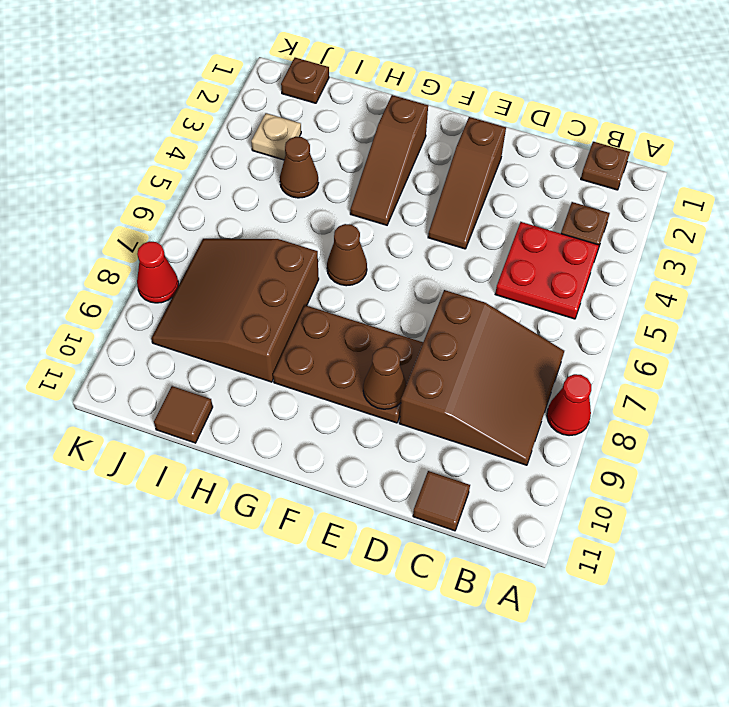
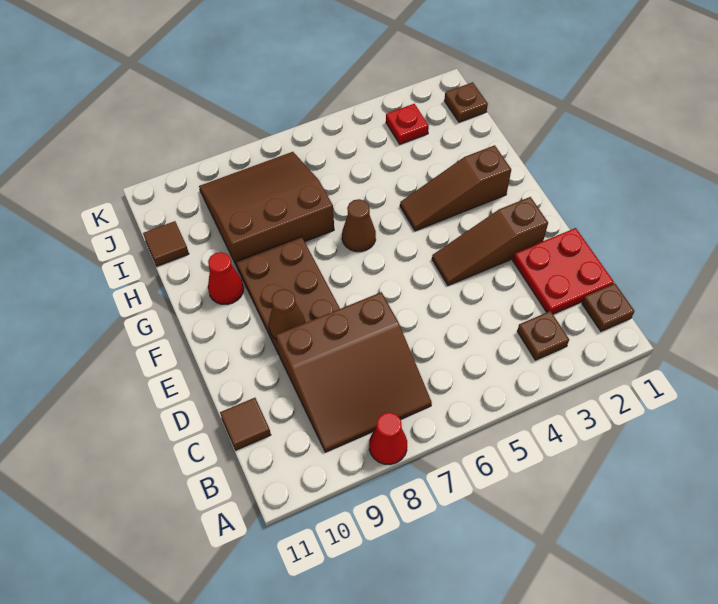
red plate B4:C5 level 1 -> red plate C1:D2 level 1
brown cone I4 level 1 -> none
tan plate J3 level 1 -> red plate J3 level 1
red cone K8 level 1 -> red cone G10 level 1

